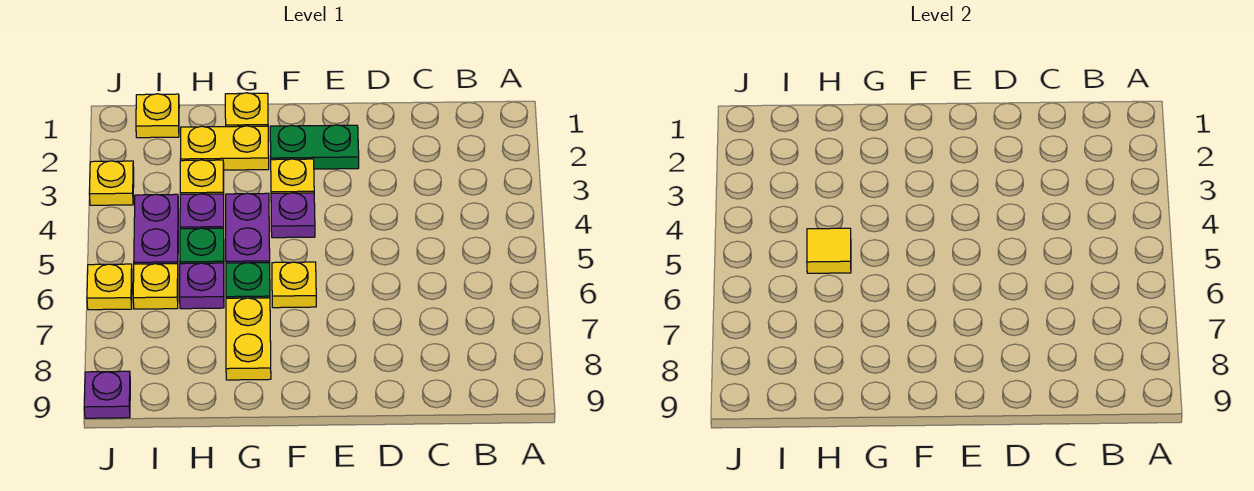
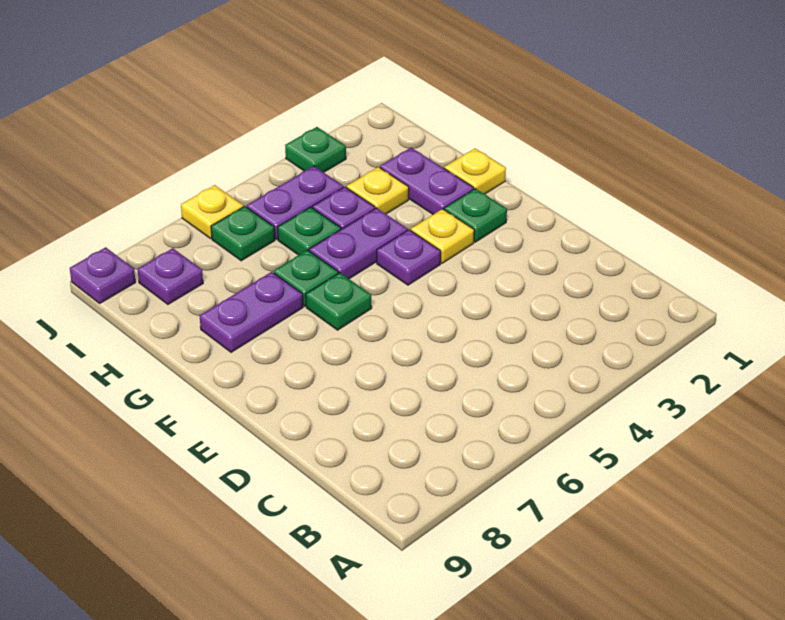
green plate E2:F2 level 1 -> green plate F2 level 1
yellow plate F6 level 1 -> green plate F6 level 1
yellow plate G2:H2 level 1 -> purple plate G2:H2 level 1
yellow plate G7:G8 level 1 -> purple plate G7:G8 level 1
yellow tile H5 level 2 -> none
purple plate H6 level 1 -> purple plate I8 level 1
yellow plate I1 level 1 -> none
yellow plate I6 level 1 -> green plate I6 level 1
yellow plate J3 level 1 -> green plate J3 level 1

